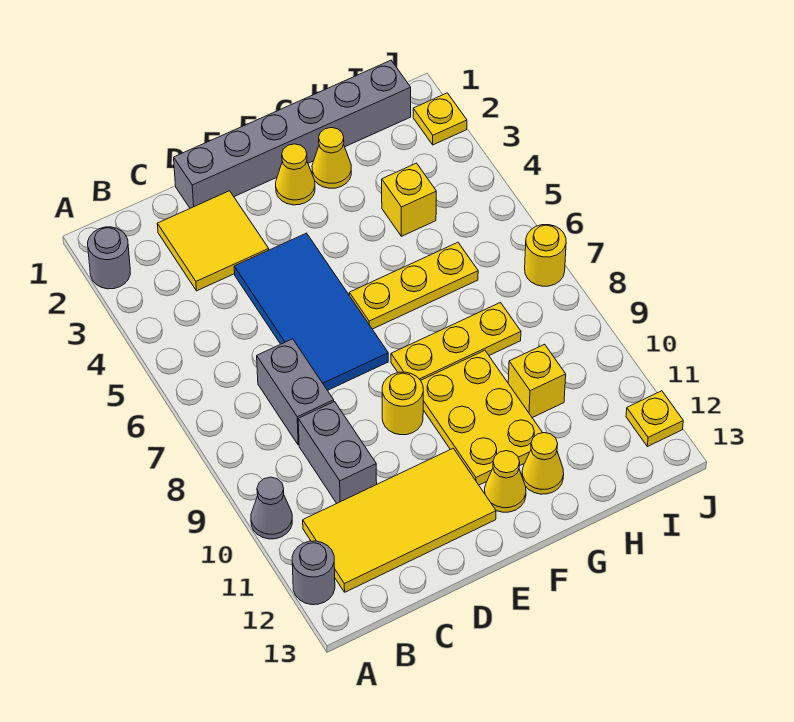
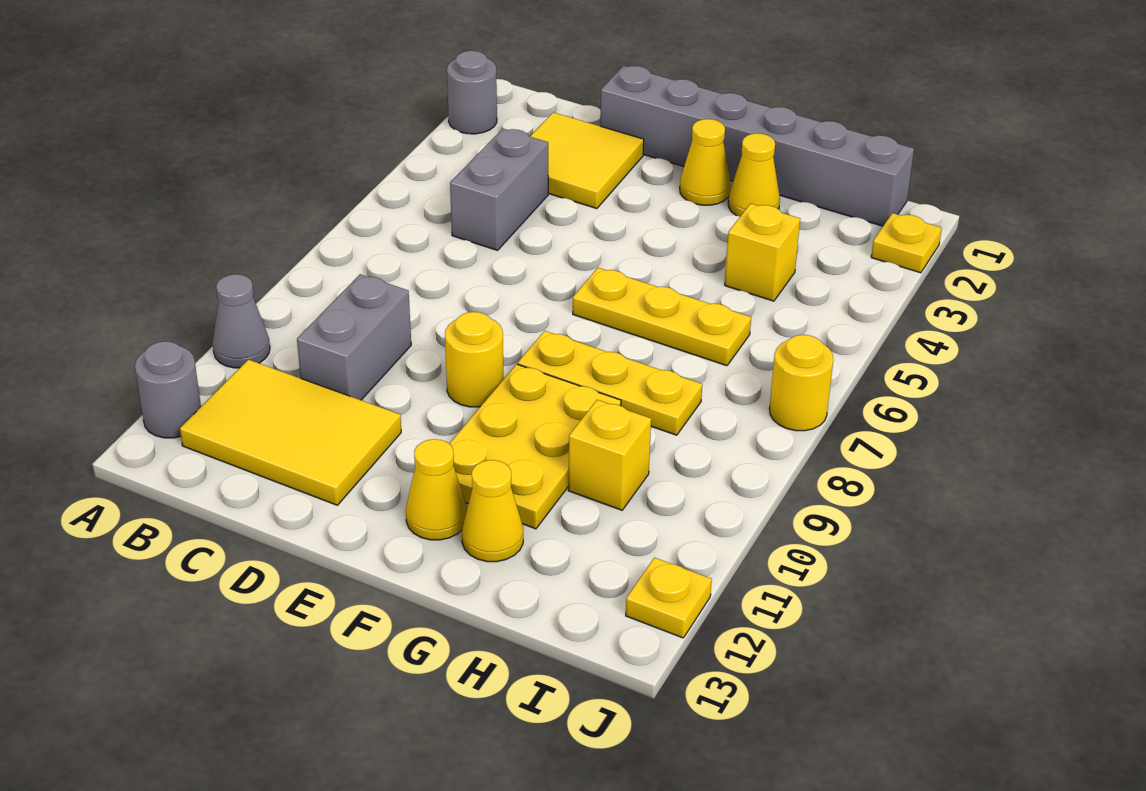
yellow tile B11:E12 level 1 -> yellow tile B11:D12 level 1
grey brick C7:C8 level 1 -> grey brick C4:C5 level 1
blue tile D4:E7 level 1 -> none

